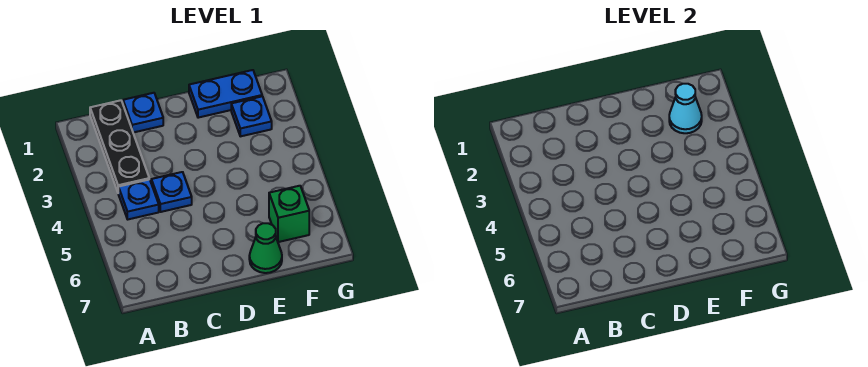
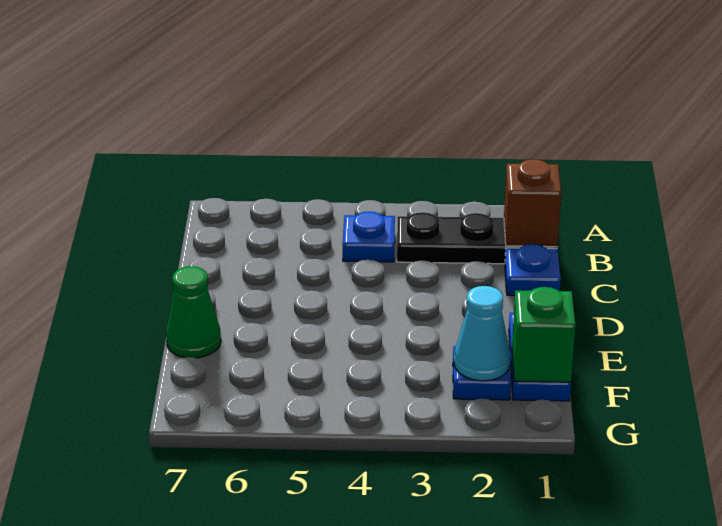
none -> brown brick B1 level 2
blue plate C4 level 1 -> none
green brick F6 level 1 -> green brick F1 level 2

